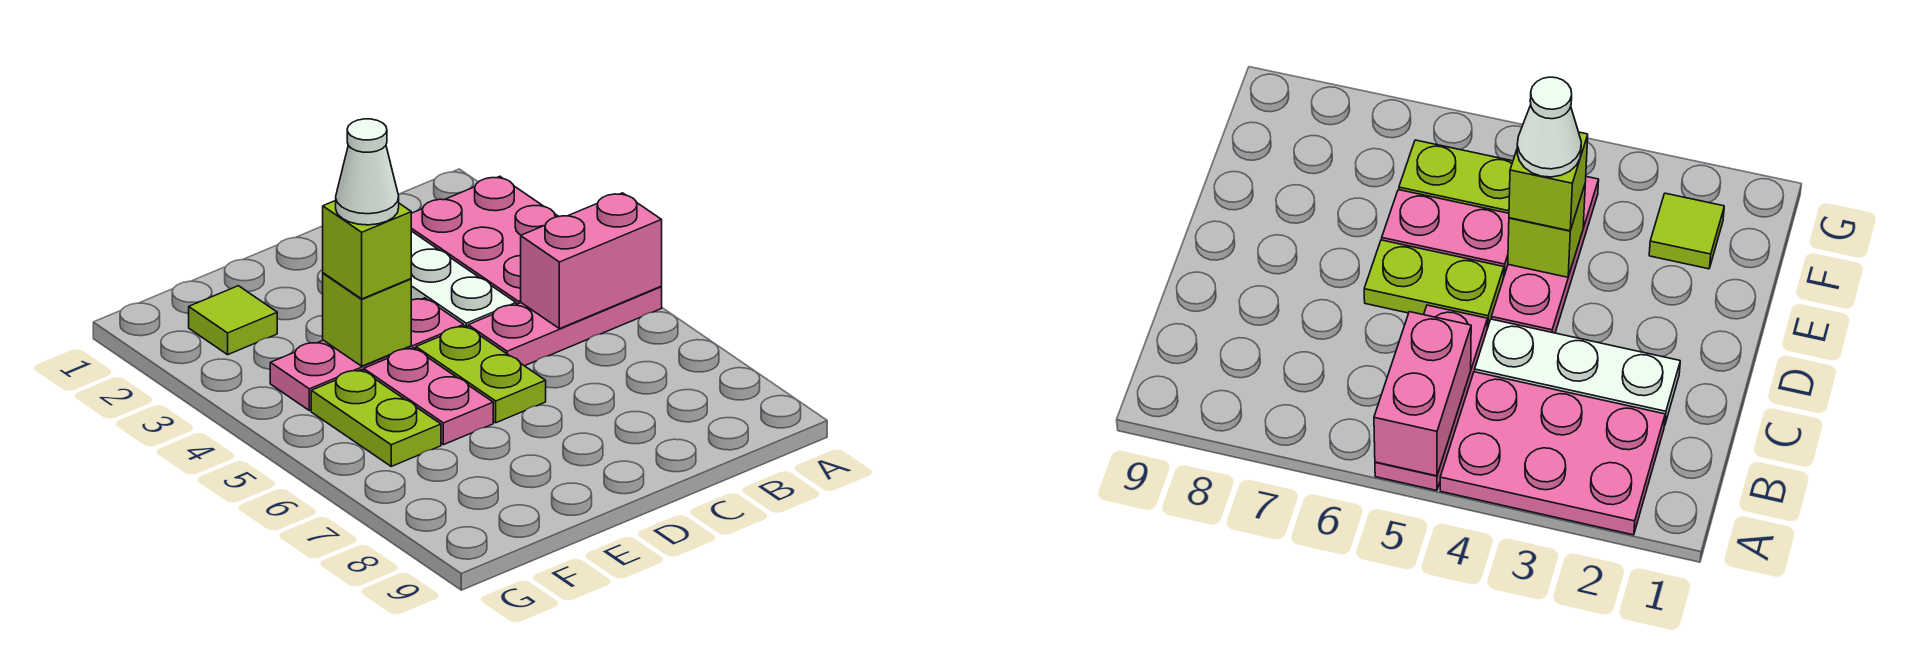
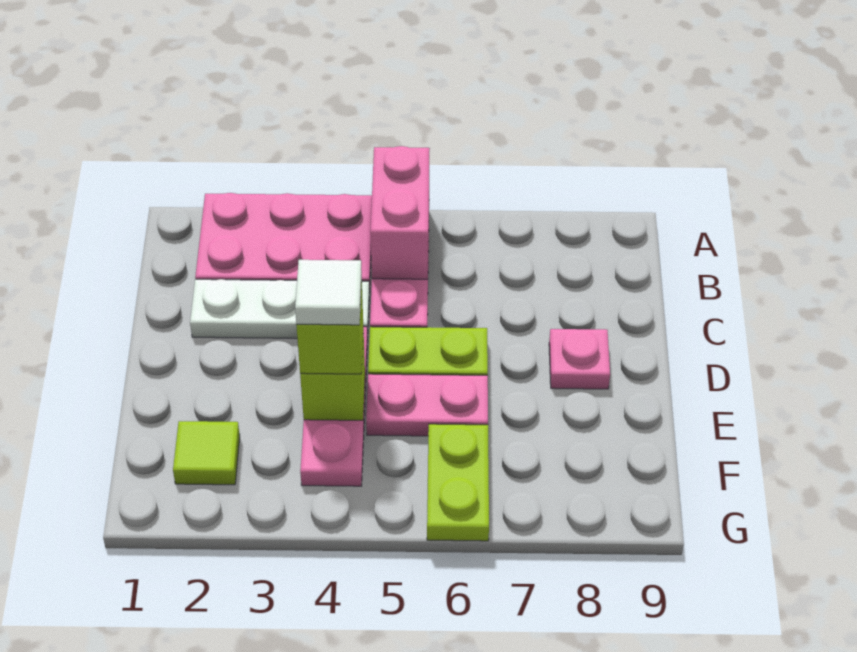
none -> pink plate D8 level 1
white cone E4 level 4 -> white tile E4 level 4
lime plate F5:F6 level 1 -> lime plate F6:G6 level 1

